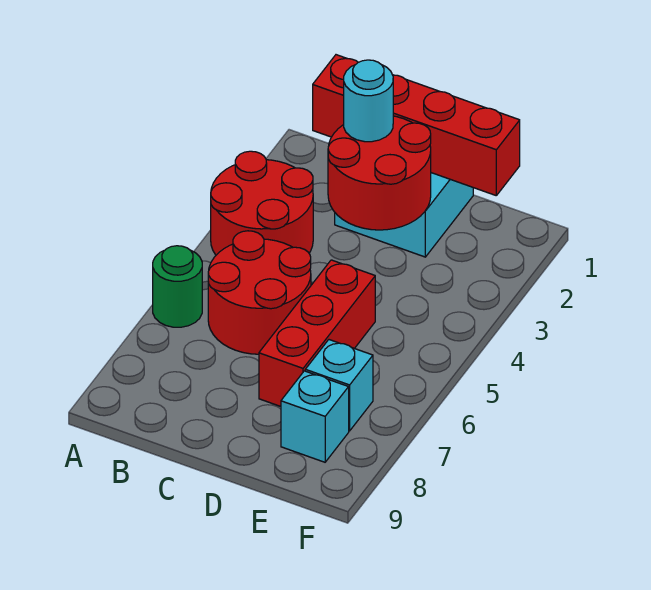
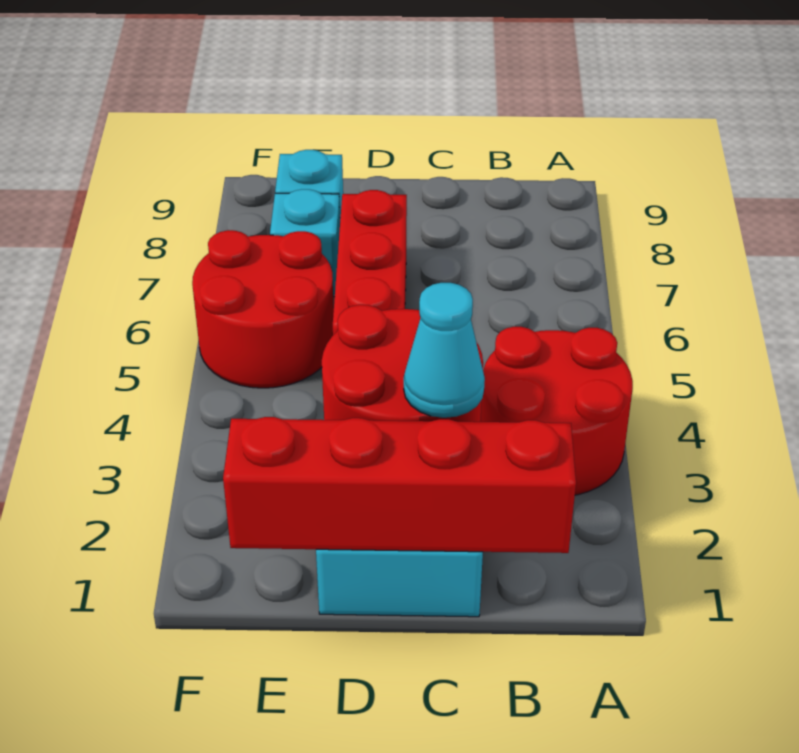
green round brick A6 level 1 -> none
red round brick B5:C6 level 1 -> red round brick E5:F6 level 1
cyan round brick C2 level 3 -> cyan cone C2 level 3

